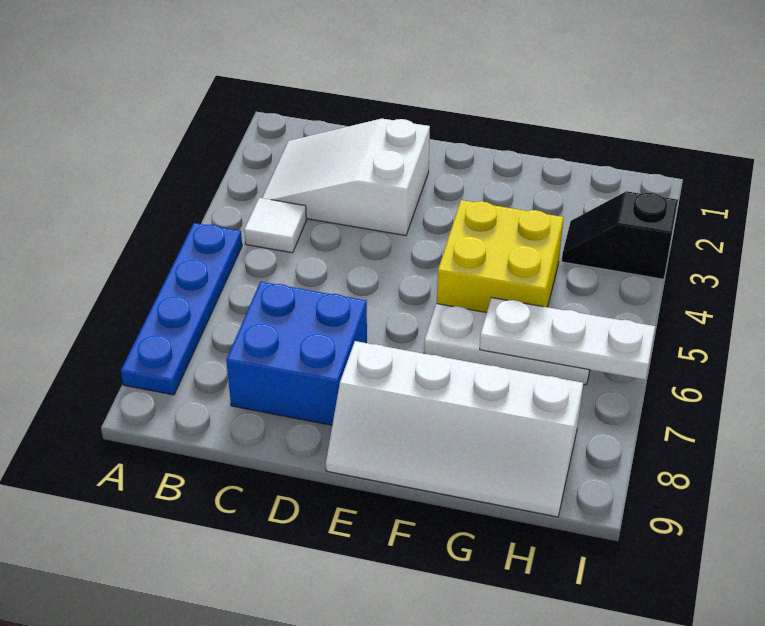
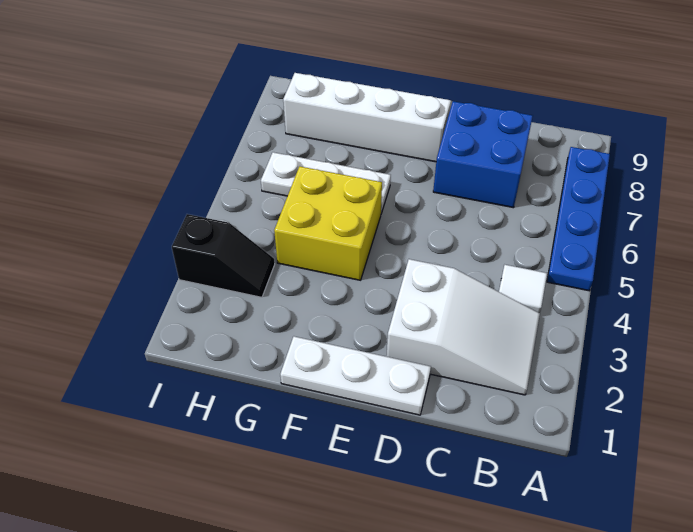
white plate G6:I6 level 2 -> white plate D1:F1 level 1

